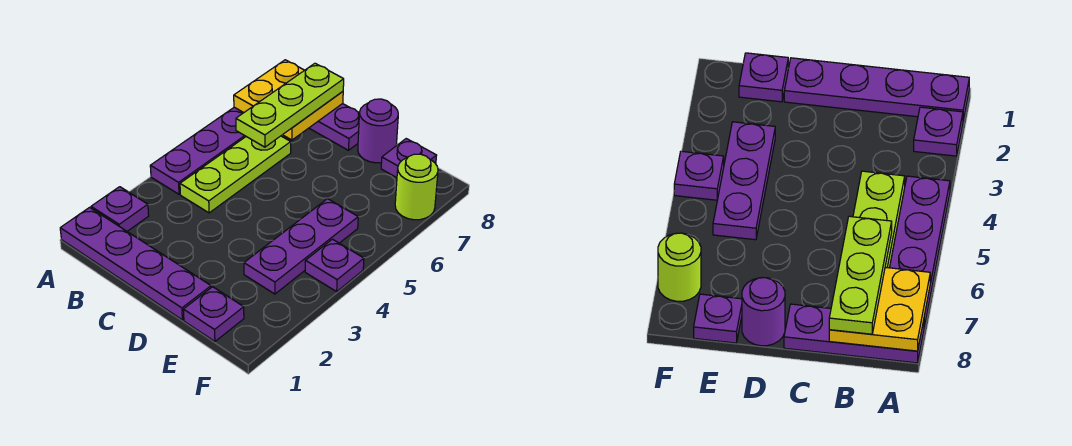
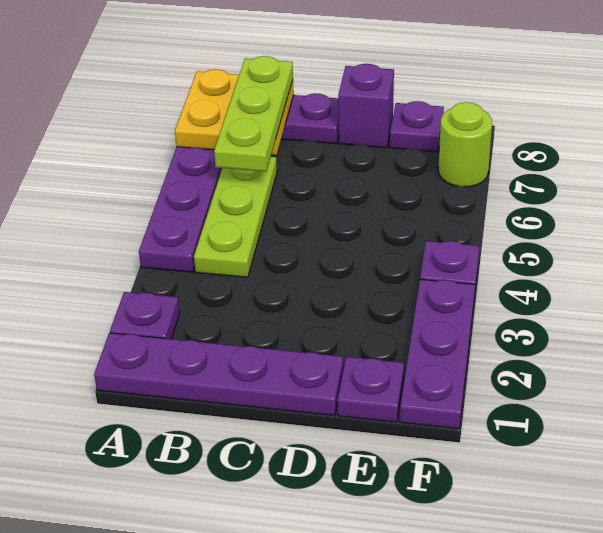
purple round brick D8 level 1 -> purple brick D8 level 1
purple plate E3:E5 level 1 -> purple plate F1:F3 level 1

